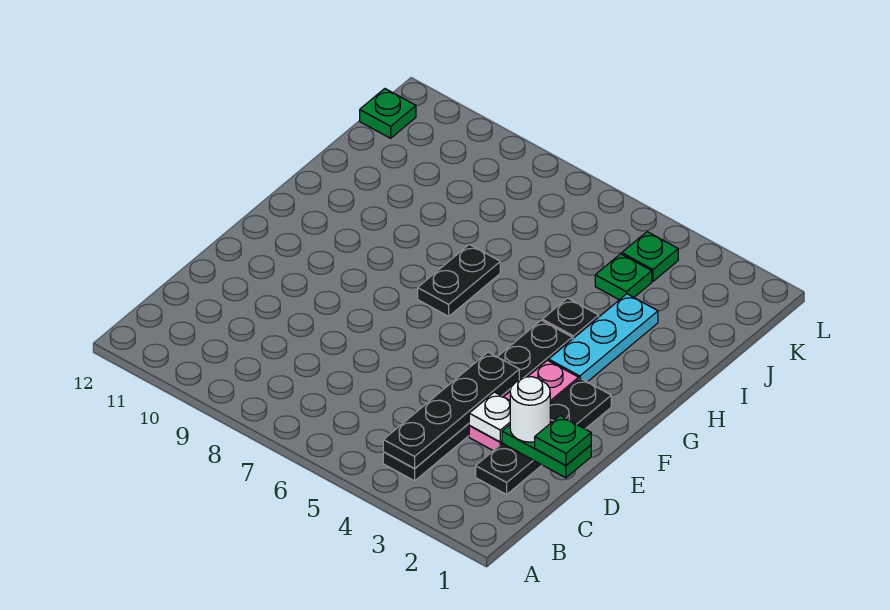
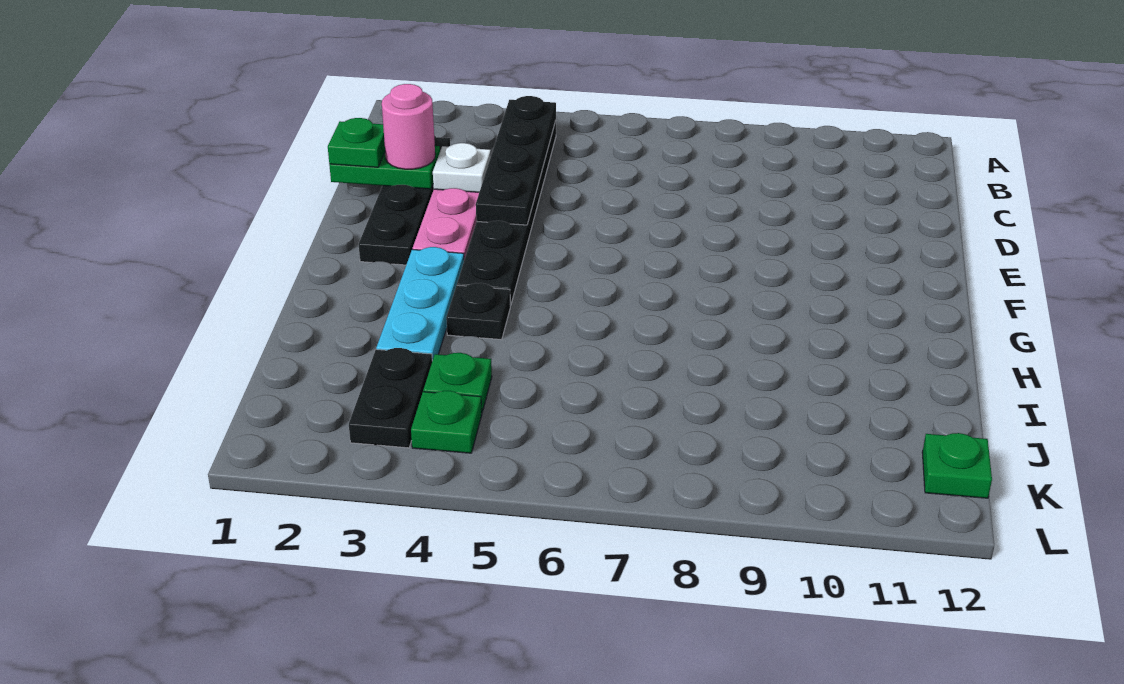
white round brick D2 level 3 -> pink round brick D2 level 3
black plate G7:H7 level 1 -> black plate J3:K3 level 1

